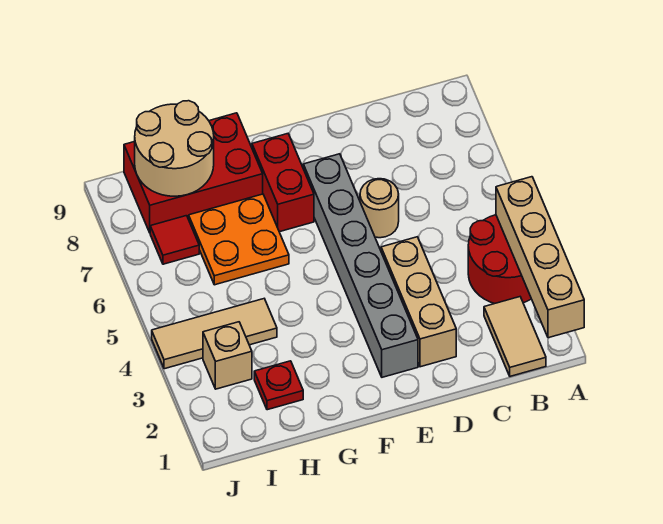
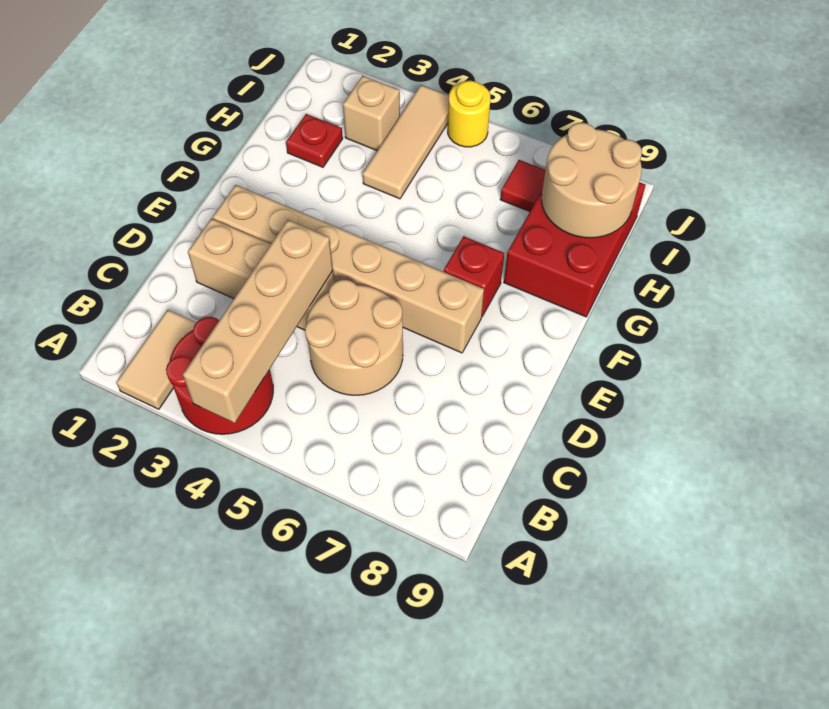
tan brick A1:A4 level 2 -> tan brick A4:D4 level 2
tan tile B1:B2 level 1 -> tan tile A2:B2 level 1
tan round brick D6 level 1 -> tan round brick C5:D6 level 1
grey brick E2:E7 level 1 -> tan brick E2:E7 level 1
red brick F7:F8 level 1 -> red brick F7 level 1
orange plate G6:H7 level 1 -> none
none -> yellow round brick J5 level 1

